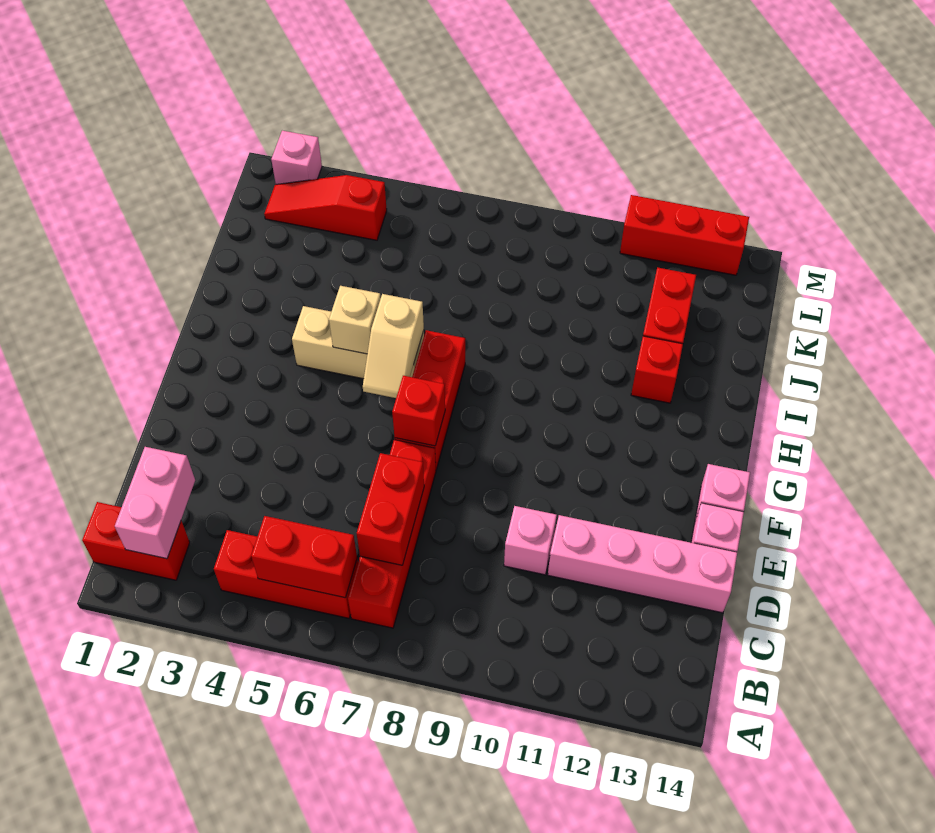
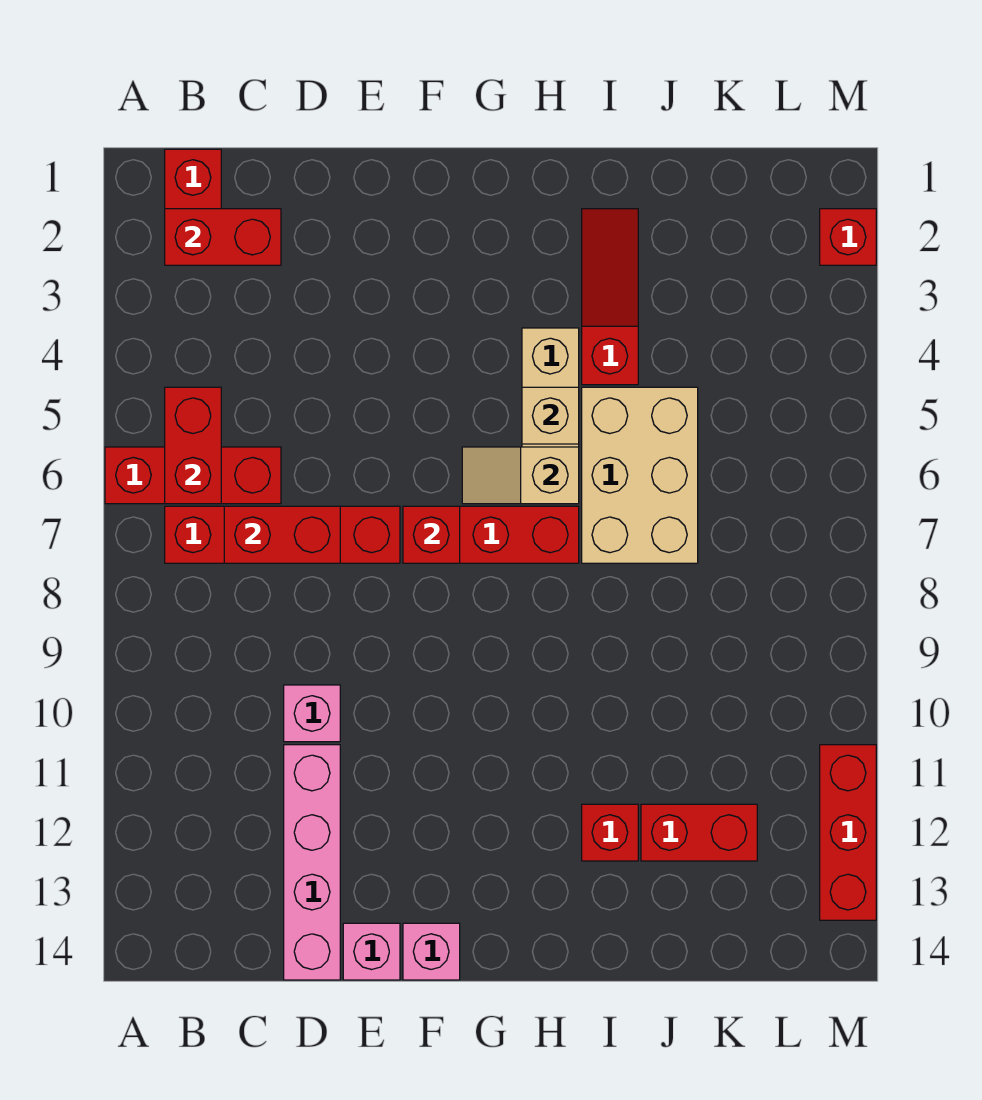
pink brick B2:C2 level 2 -> red brick B2:C2 level 2
red brick B4:B6 level 1 -> red brick A6:C6 level 1
none -> tan brick I5:J7 level 1
red slope L2:L4 level 1 top 4 -> red slope I2:I4 level 1 top 4
pink brick M2 level 1 -> red brick M2 level 1

